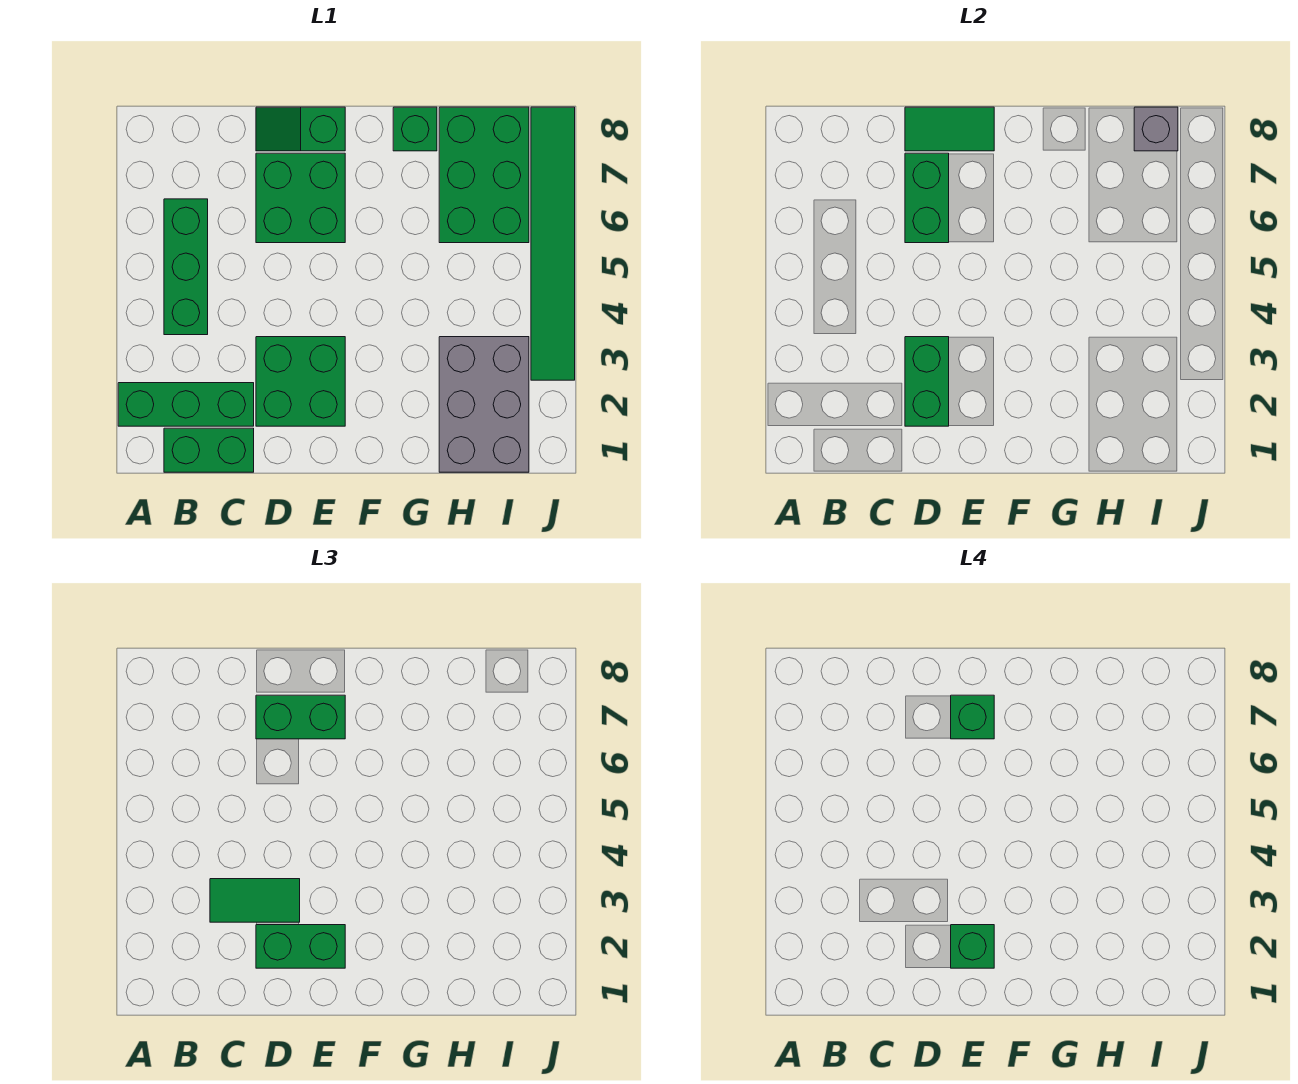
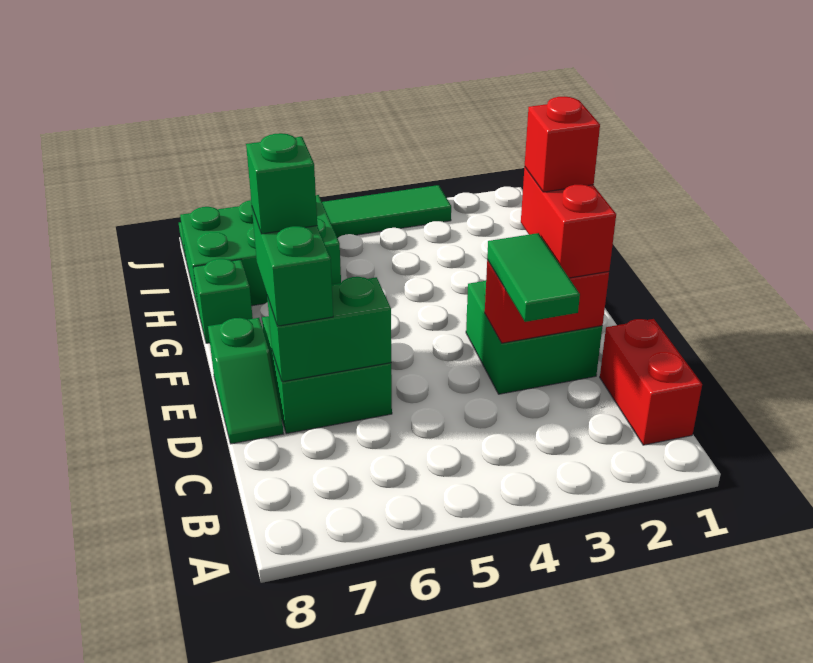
green brick A2:C2 level 1 -> none
green brick B1:C1 level 1 -> red brick B1:C1 level 1
green brick B4:B6 level 1 -> none
green brick D2:D3 level 2 -> red brick D2:D3 level 2
green brick D2:E2 level 3 -> red brick D2:E2 level 3
green tile D8:E8 level 2 -> none
green brick E2 level 4 -> red brick E2 level 4
grey brick H1:I3 level 1 -> none
grey brick I8 level 2 -> none

